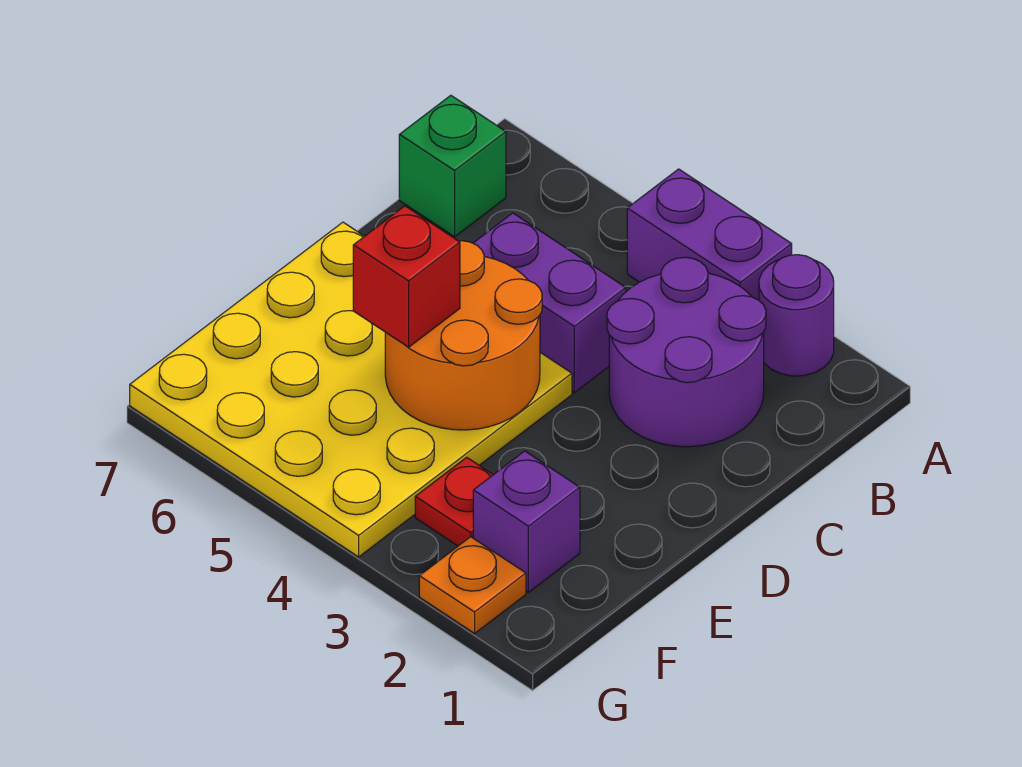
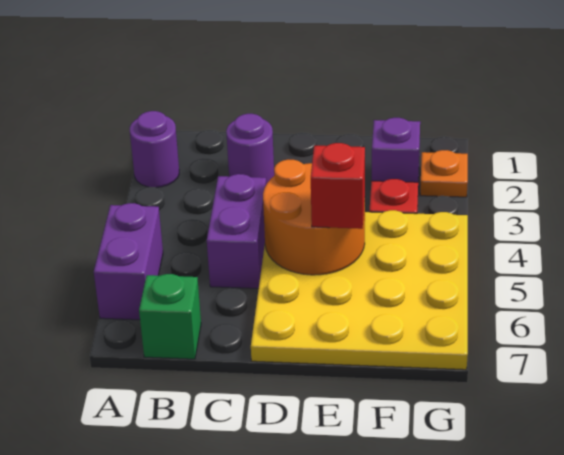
purple brick A3:A4 level 1 -> purple brick A5:A6 level 1
purple round brick B2:C3 level 1 -> purple round brick C2 level 1

